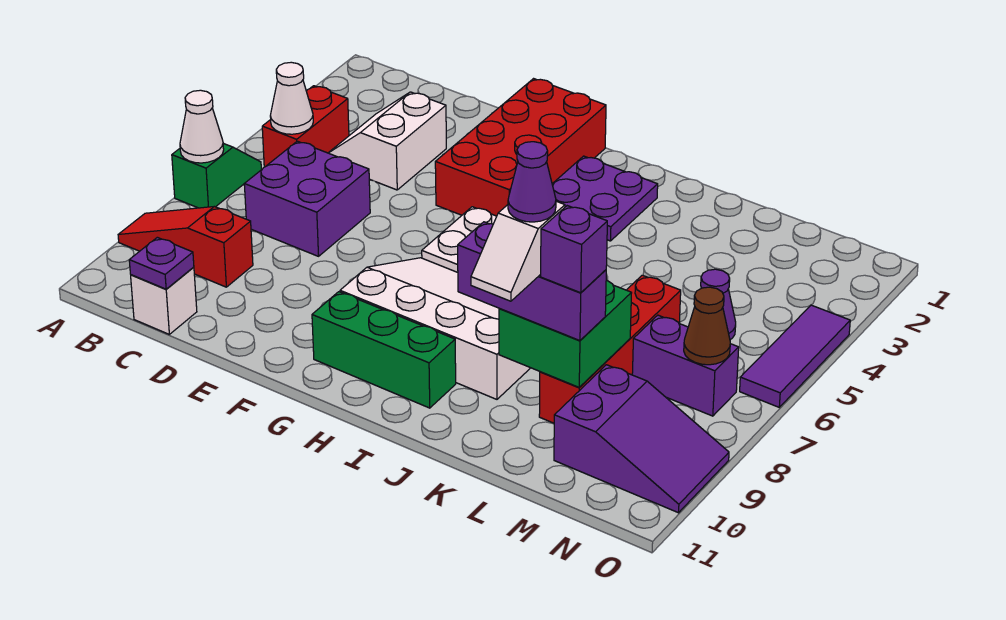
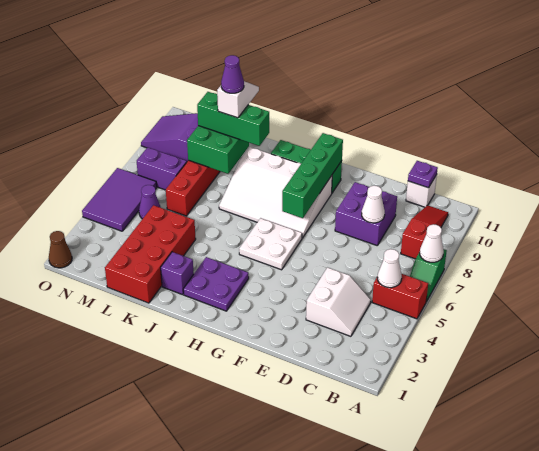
red slope A9:C9 level 1 top C -> red slope B8:B10 level 1 top 8
red brick B4:B5 level 1 -> red brick A5:B5 level 1
purple brick C6:D7 level 1 -> purple brick D8:E9 level 1
none -> white cone D8 level 2
red brick F1:G4 level 1 -> red brick K1:L4 level 1
none -> green brick G7:G10 level 2
purple brick J9:L9 level 3 -> green brick J9:L9 level 3
purple brick L9 level 4 -> purple brick J2 level 1
brown cone N7 level 2 -> brown cone O1 level 1
purple tile O4:O6 level 1 -> purple tile N4:O6 level 1

